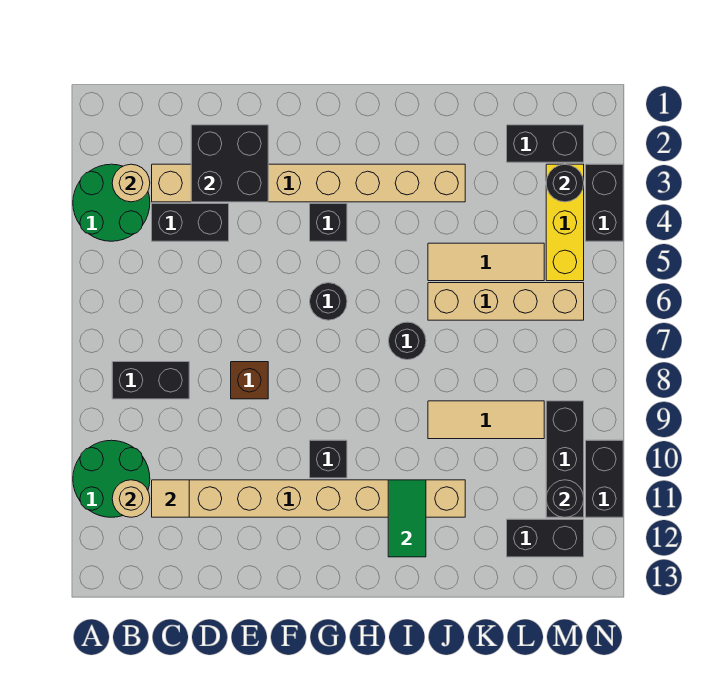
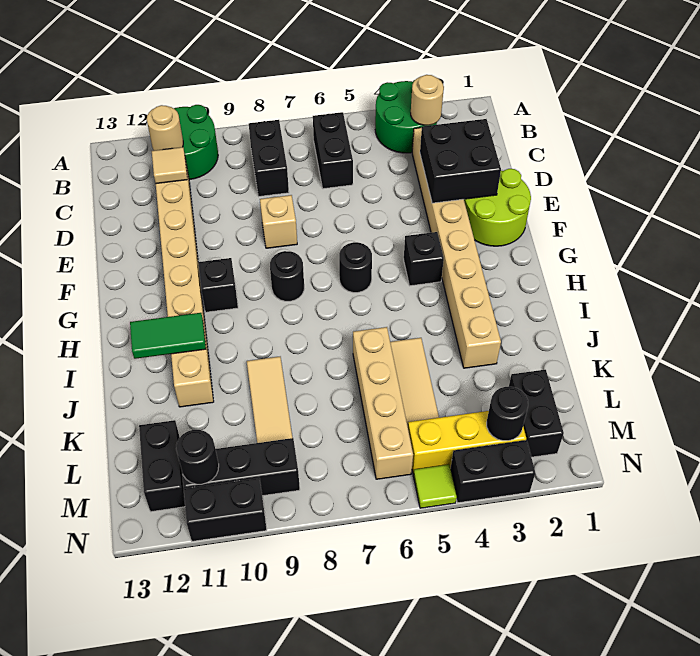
black brick C4:D4 level 1 -> black brick B6:C6 level 1
none -> lime round brick E1:F2 level 1
brown brick E8 level 1 -> tan brick E8 level 1
black round brick I7 level 1 -> black round brick G8 level 1
none -> lime tile N5 level 1

